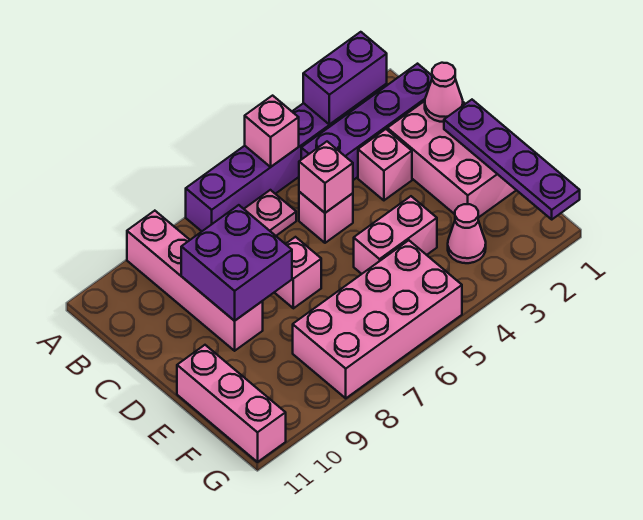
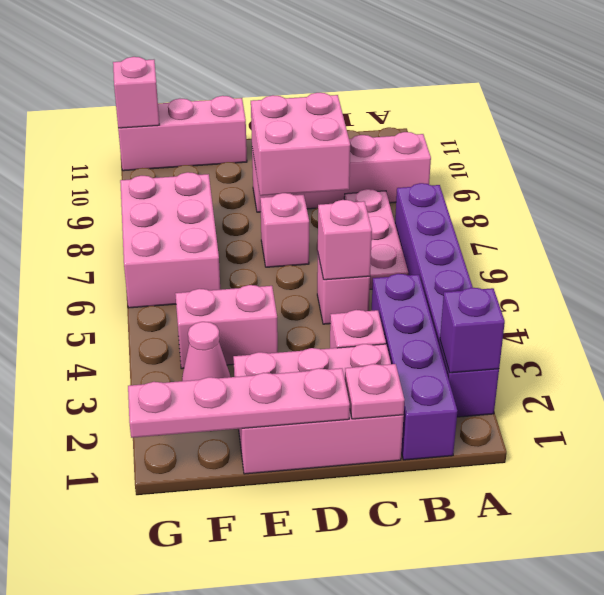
purple brick A2:A3 level 2 -> purple brick A2 level 2
pink brick A5 level 2 -> pink brick G11 level 2
pink cone C1 level 2 -> pink plate C1 level 2
purple brick C8:D9 level 2 -> pink brick C8:D9 level 2
purple plate D1:G1 level 2 -> pink plate D1:G1 level 2
pink brick E4:E5 level 1 -> pink brick E4:F4 level 1
pink brick F5:G8 level 1 -> pink brick F6:G8 level 1

